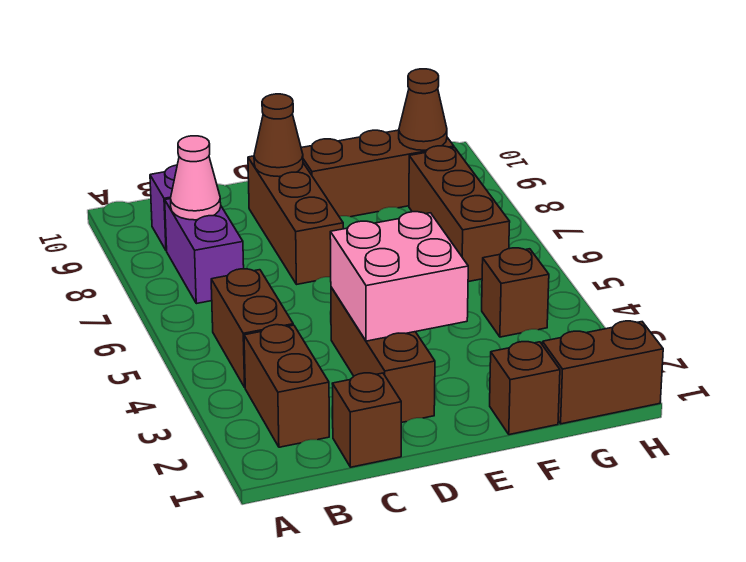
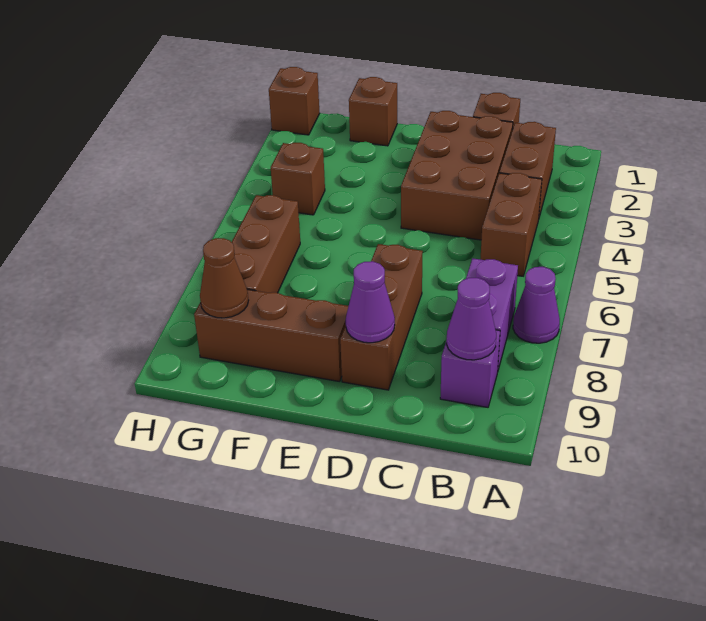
none -> purple cone A7 level 1
pink cone B8 level 2 -> none
none -> purple cone B9 level 2
brown brick D2:D4 level 1 -> brown brick C2:D4 level 1
pink brick D3:E4 level 2 -> none
brown cone D9 level 2 -> purple cone D9 level 2
brown brick G1:H1 level 1 -> brown brick H1 level 1

